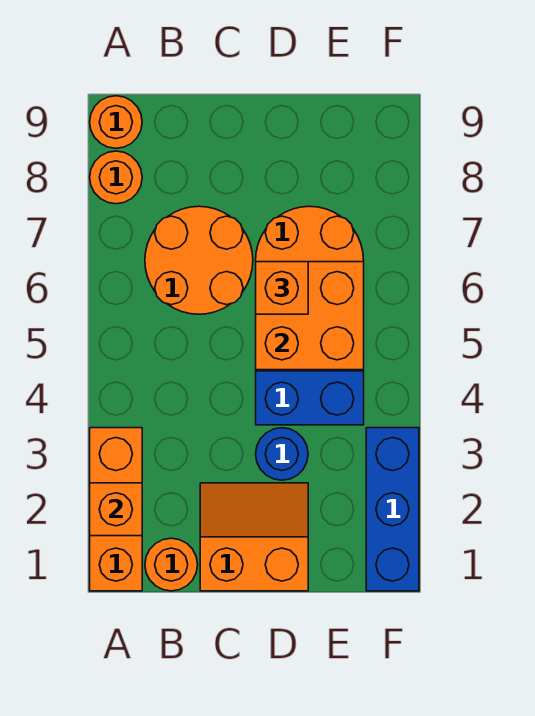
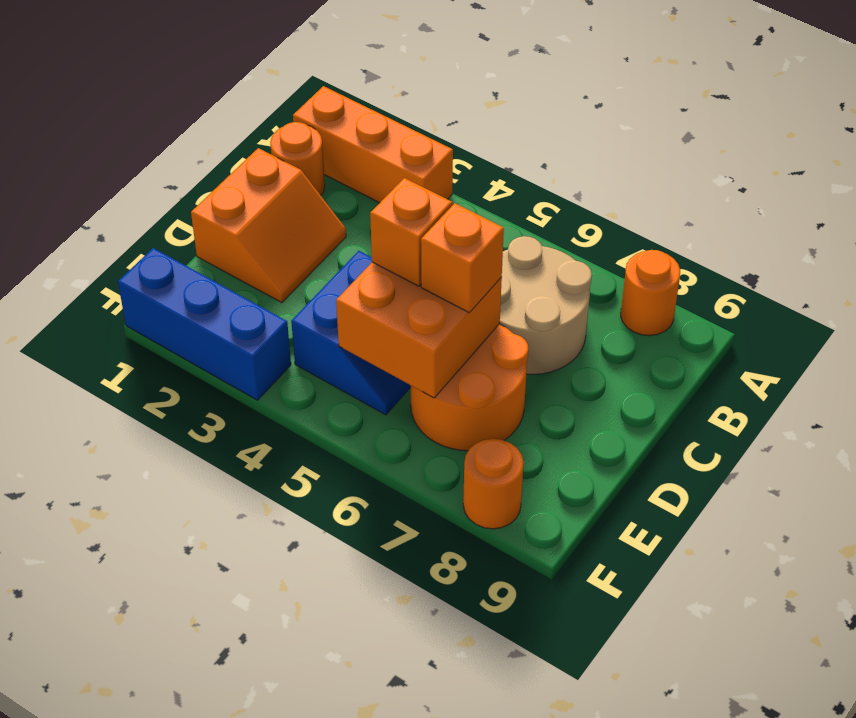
orange brick A2 level 2 -> orange brick D5 level 3
orange round brick A9 level 1 -> orange round brick F8 level 1
orange round brick B6:C7 level 1 -> tan round brick B6:C7 level 1
blue round brick D3 level 1 -> none

